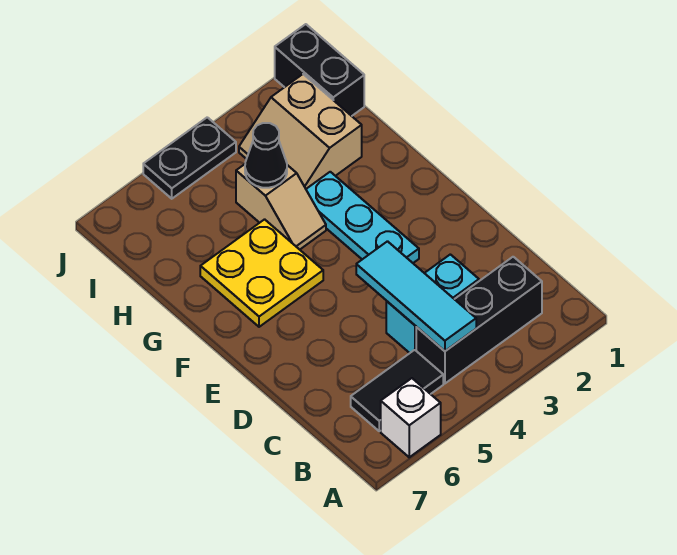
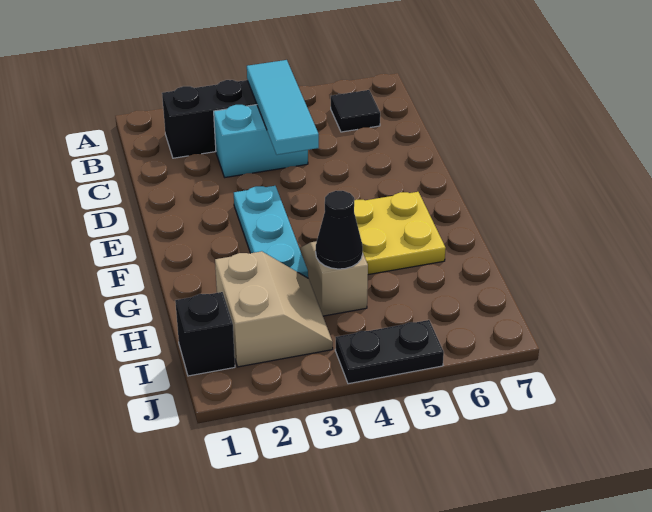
white brick A6 level 1 -> none
black tile B5:B6 level 1 -> black tile B6 level 1
black brick I1:J1 level 1 -> black brick I1 level 1

